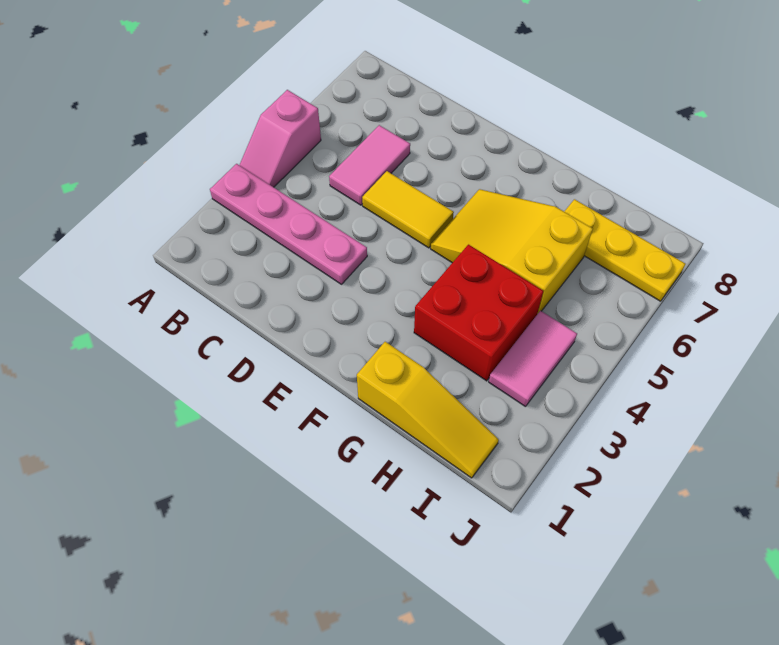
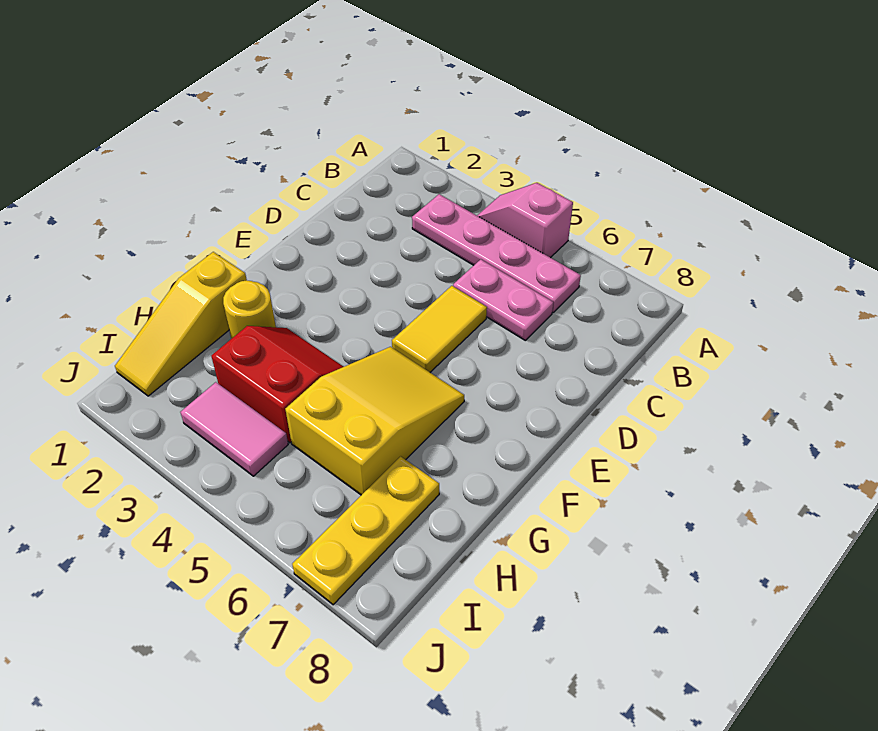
pink plate A3:D3 level 1 -> pink plate B3:B6 level 1
pink tile C5:C6 level 1 -> pink plate C5:C6 level 1
none -> yellow round brick G2 level 1
red brick G3:H4 level 1 -> red slope G3:H4 level 1 top H

